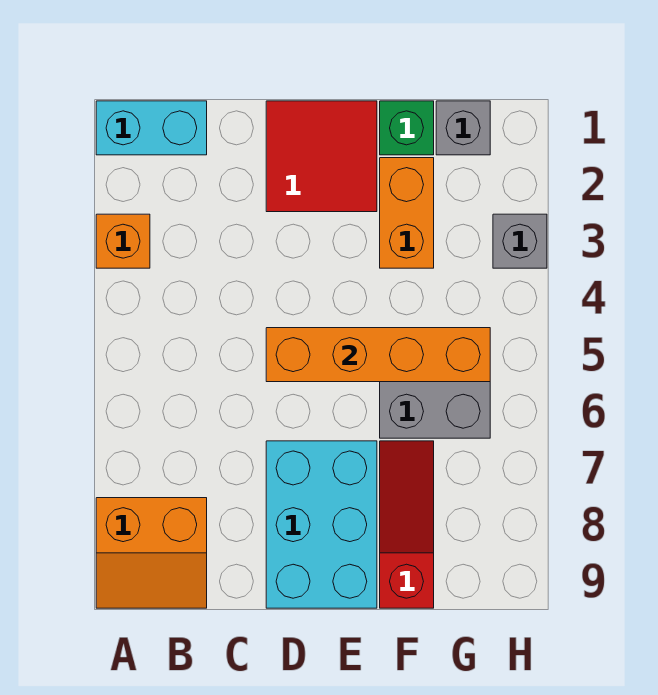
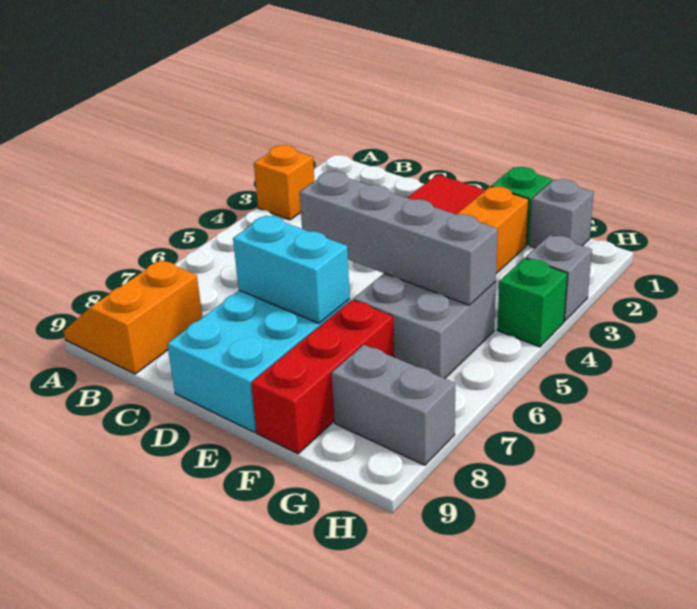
cyan brick A1:B1 level 1 -> cyan brick D7:E7 level 2
orange slope A8:B9 level 1 top 8 -> orange slope A8:B9 level 1 top B
orange brick D5:G5 level 2 -> grey brick D5:G5 level 2
red slope F7:F9 level 1 top 9 -> red brick F7:F9 level 1
none -> grey brick G8:H8 level 1
none -> green brick H4 level 1

